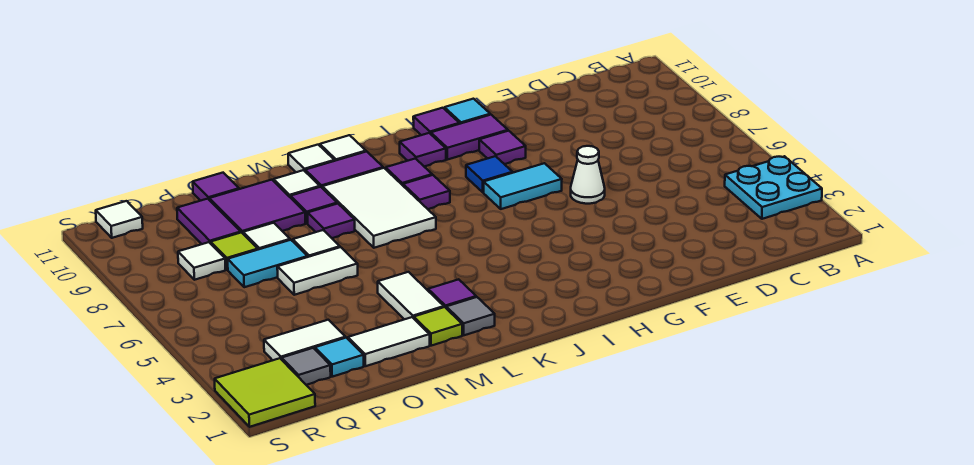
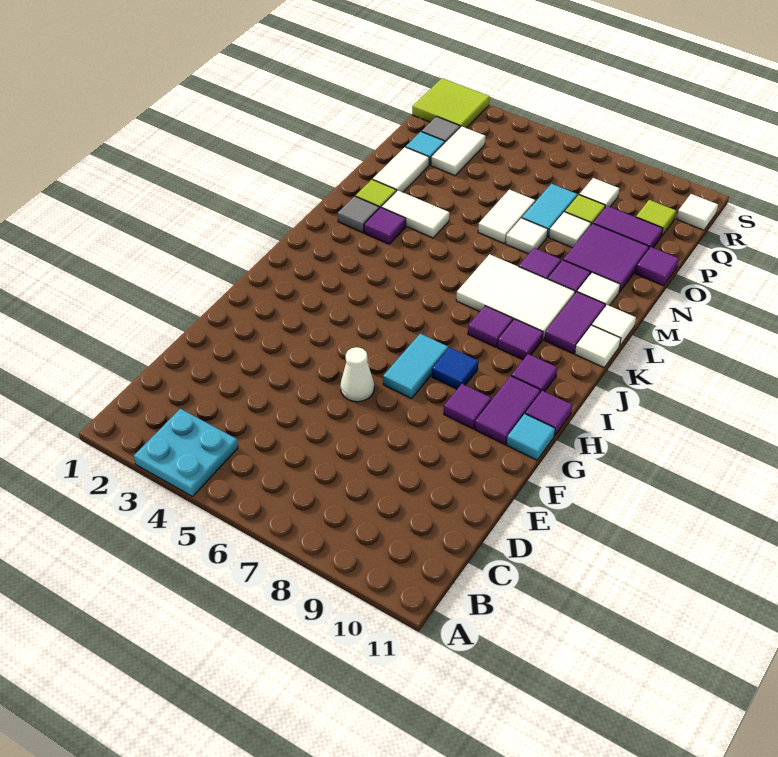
none -> lime tile Q10 level 1

